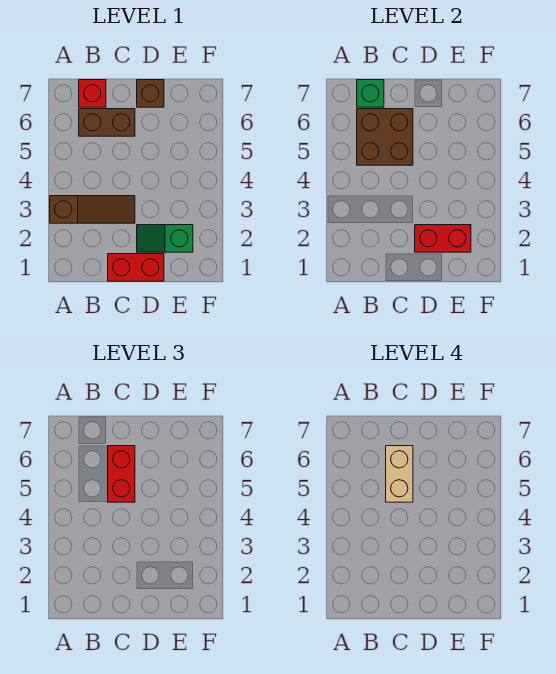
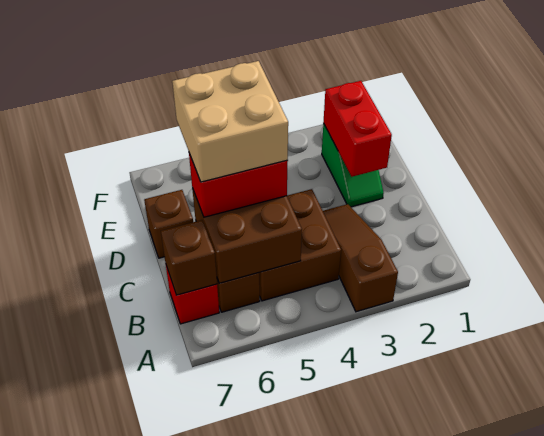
none -> brown brick B4:C5 level 1
green brick B7 level 2 -> brown brick B7 level 2
red brick C1:D1 level 1 -> none
tan brick C5:C6 level 4 -> tan brick C5:D6 level 4

